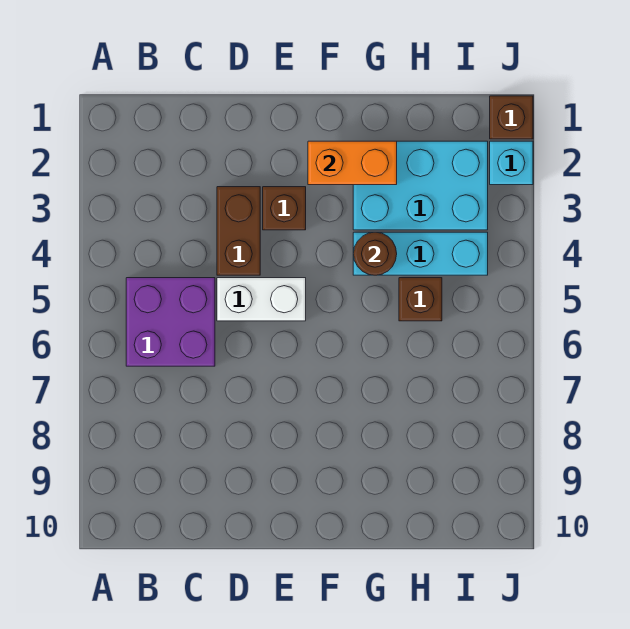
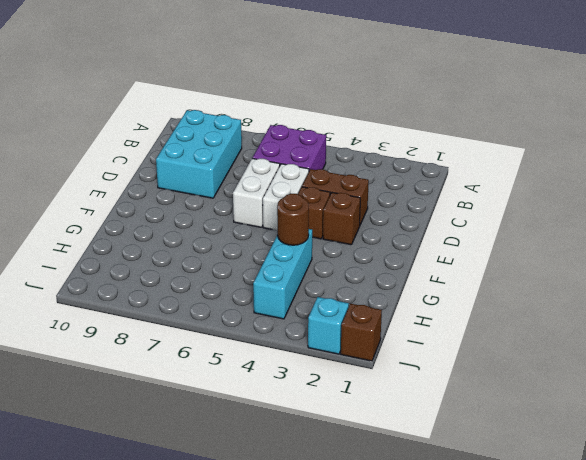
none -> white brick D6:E6 level 1
orange brick F2:G2 level 2 -> none
cyan brick G2:I3 level 1 -> cyan brick B8:D9 level 1
brown brick H5 level 1 -> brown brick E4 level 1

